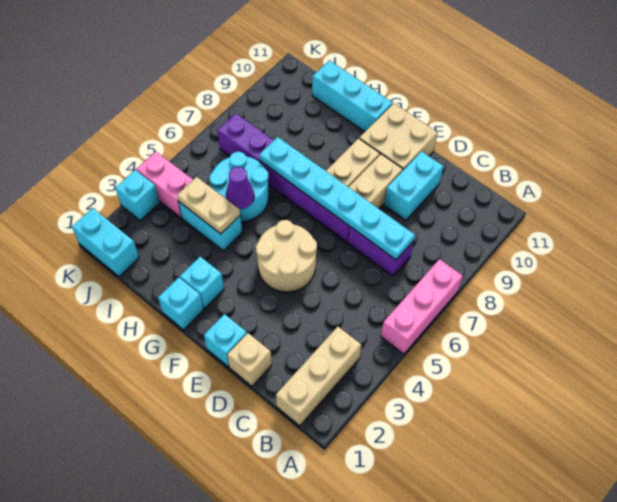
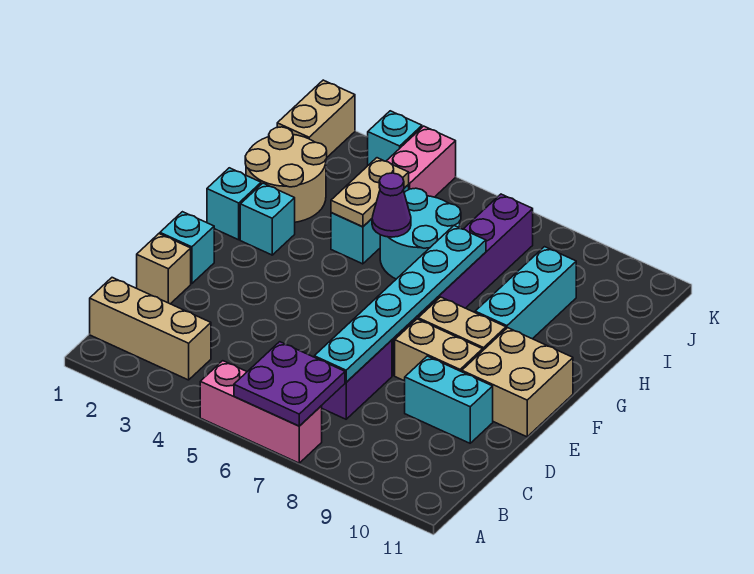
none -> purple plate A6:B7 level 2
tan round brick E4:F5 level 1 -> tan round brick H1:I2 level 1
cyan brick G11:I11 level 1 -> cyan brick G9:I9 level 1
cyan brick J1:K1 level 1 -> tan brick J1:K1 level 1

